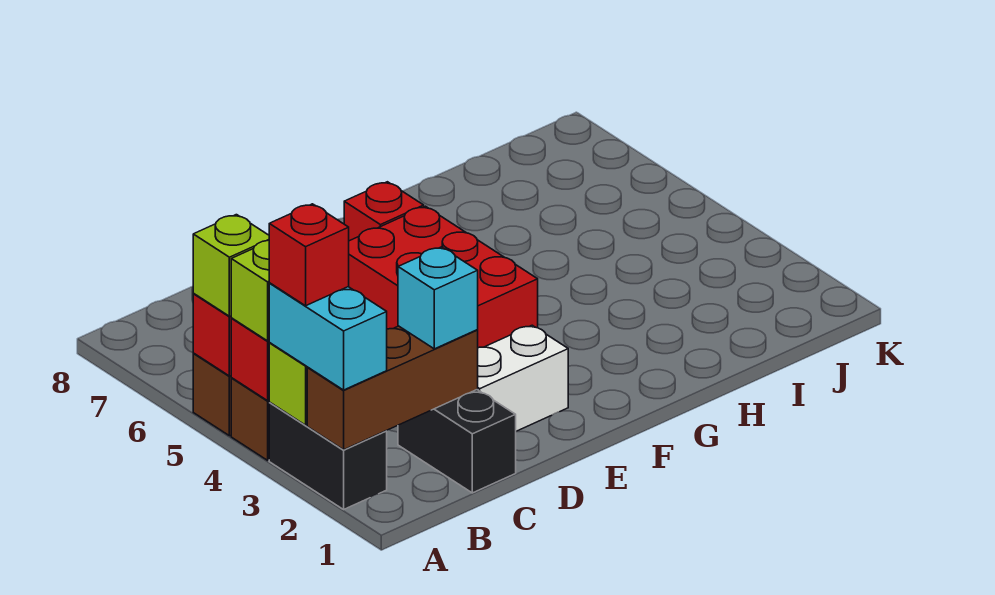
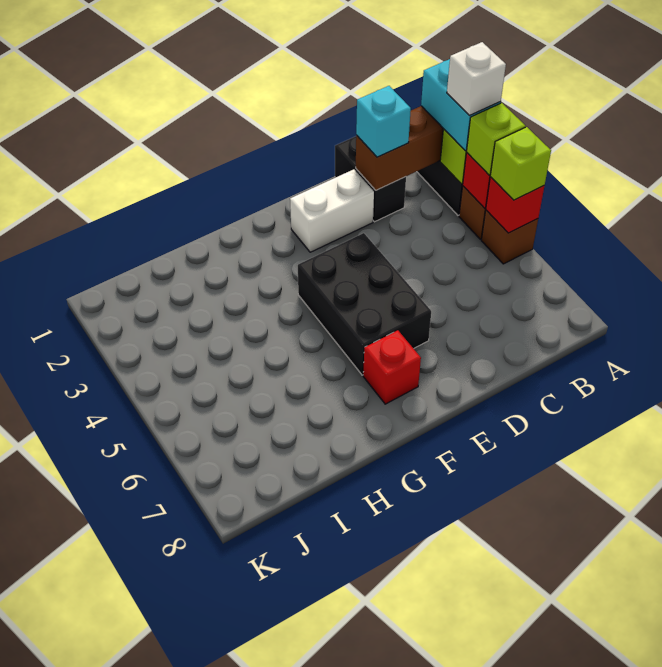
red brick A3 level 4 -> white brick A3 level 4
red brick E4:F6 level 1 -> black brick E4:F6 level 1

